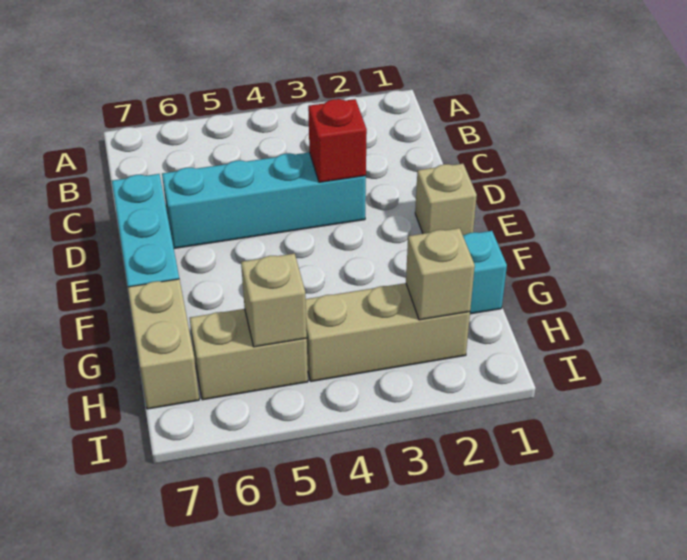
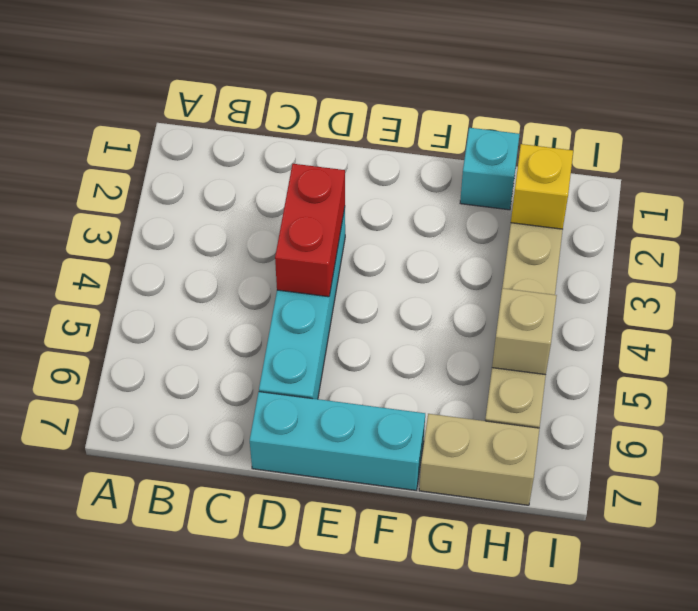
red brick D3 level 2 -> red brick D3:D4 level 2
tan brick E1 level 1 -> none
tan brick H2 level 2 -> yellow brick H2 level 2

